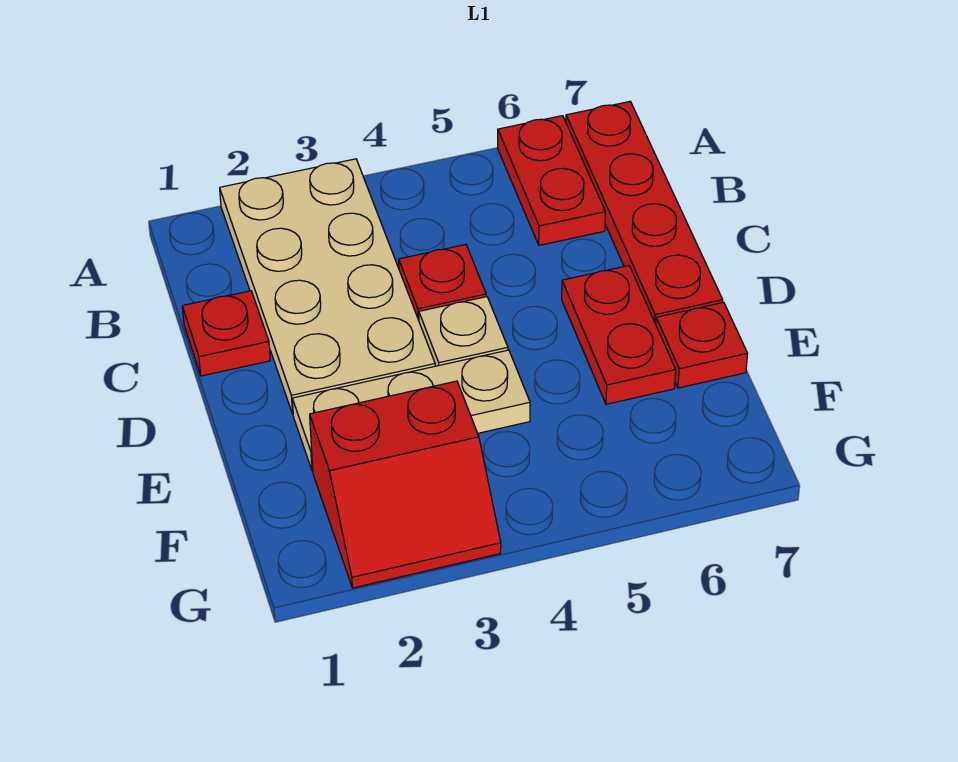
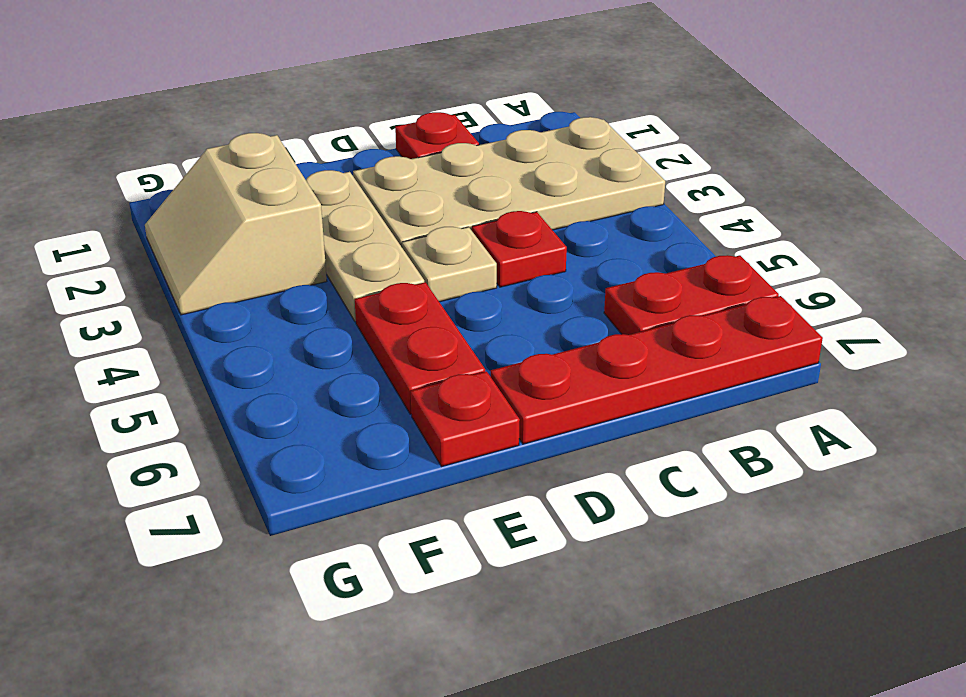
red plate D6:E6 level 1 -> red plate E5:E6 level 1
red slope F2:G3 level 1 top F -> tan slope F2:G3 level 1 top F

